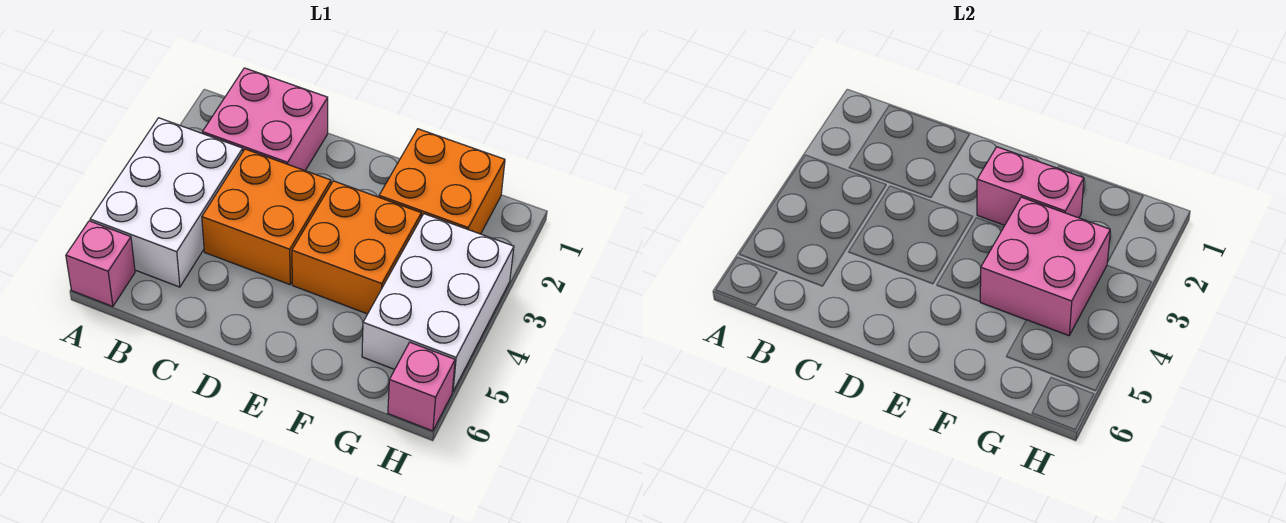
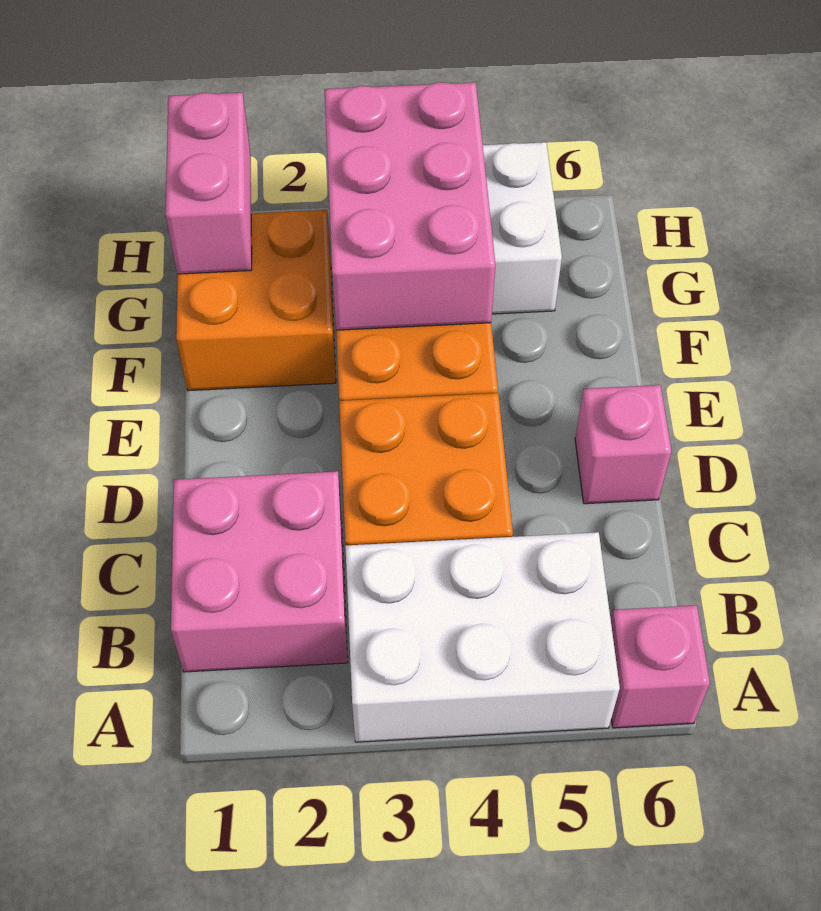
pink brick E2:F2 level 2 -> pink brick G1:H1 level 2
pink brick F3:G4 level 2 -> pink brick F3:H4 level 2
pink brick H6 level 1 -> pink brick D6 level 1

